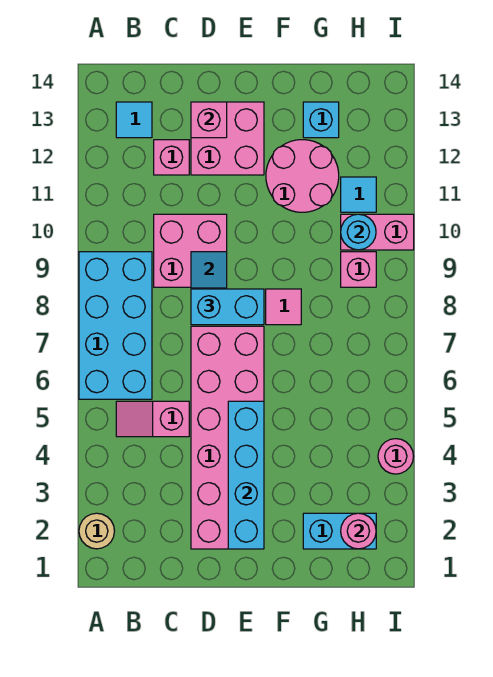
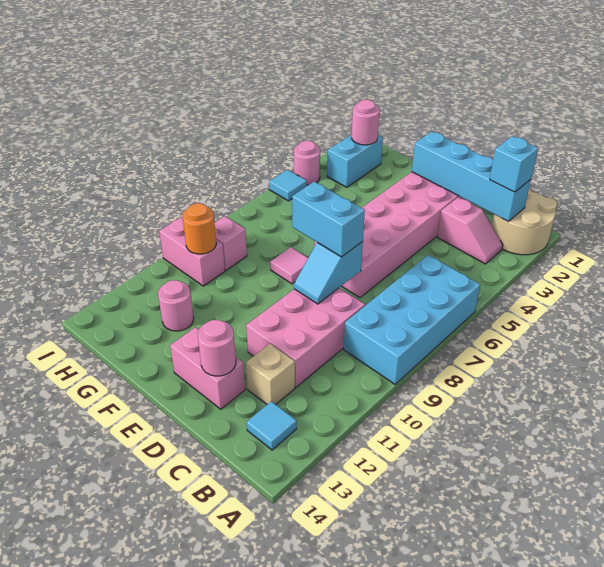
tan round brick A2 level 1 -> tan round brick A1:B2 level 1
pink slope B5:C5 level 1 top C -> pink slope B3:C3 level 1 top C
pink brick C9:D10 level 1 -> pink brick C9:D11 level 1
pink brick C12 level 1 -> tan brick C12 level 1
pink brick D12:E13 level 1 -> pink brick D13:E13 level 1
pink brick D13 level 2 -> pink round brick D13 level 2
cyan brick E2:E5 level 2 -> cyan brick B2:E2 level 2
pink round brick F11:G12 level 1 -> pink round brick G12 level 1
cyan brick G2:H2 level 1 -> cyan brick H2:H3 level 1
cyan brick G13 level 1 -> cyan brick B2 level 3
cyan round brick H10 level 2 -> orange round brick H10 level 2
cyan tile H11 level 1 -> cyan tile I5 level 1

